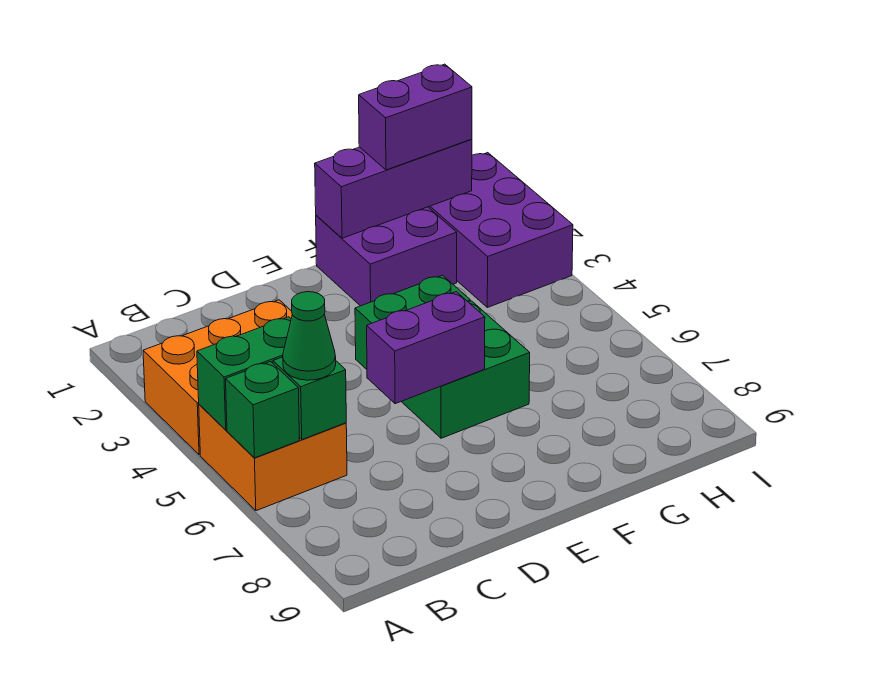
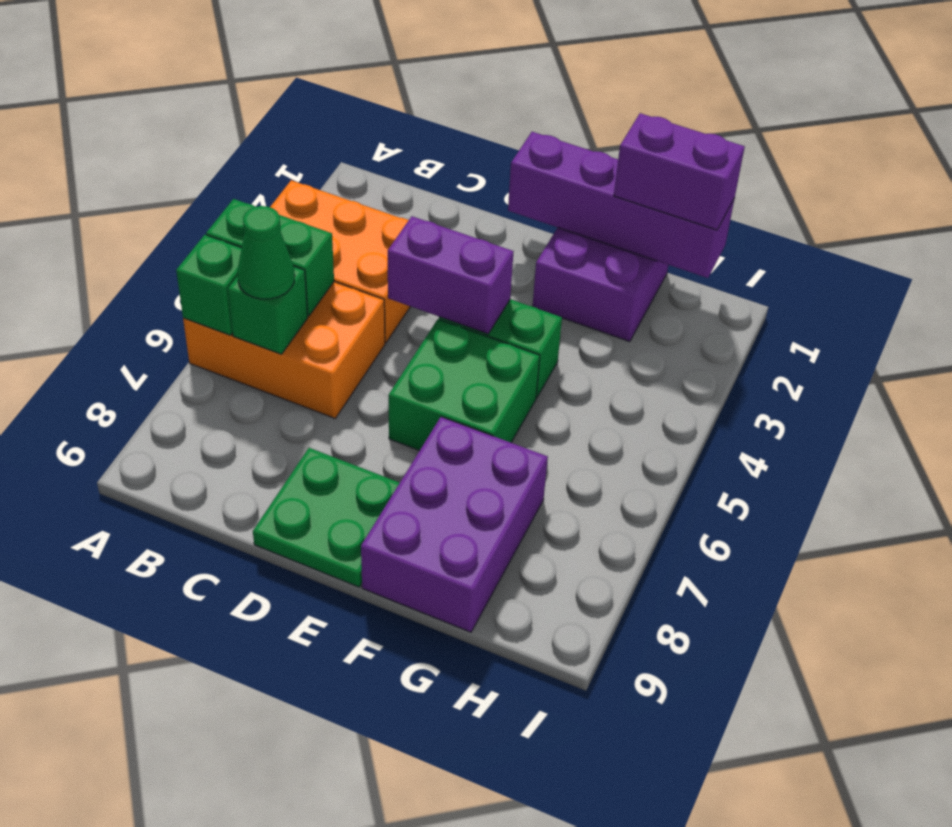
orange brick A5:B6 level 1 -> orange brick A5:C6 level 1
purple brick D6:E6 level 2 -> purple brick D4:E4 level 2
none -> green plate D8:E9 level 1
purple brick F1:H1 level 2 -> purple brick E1:H1 level 2
purple brick H1:I3 level 1 -> purple brick F7:G9 level 1

